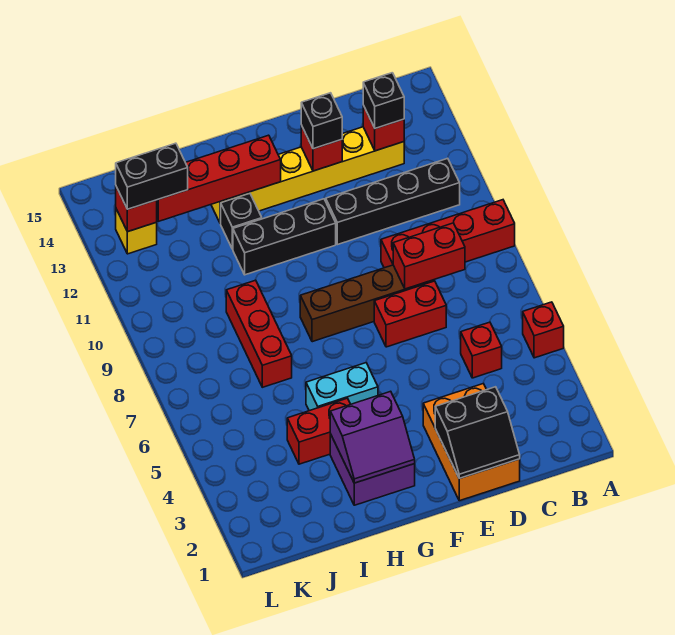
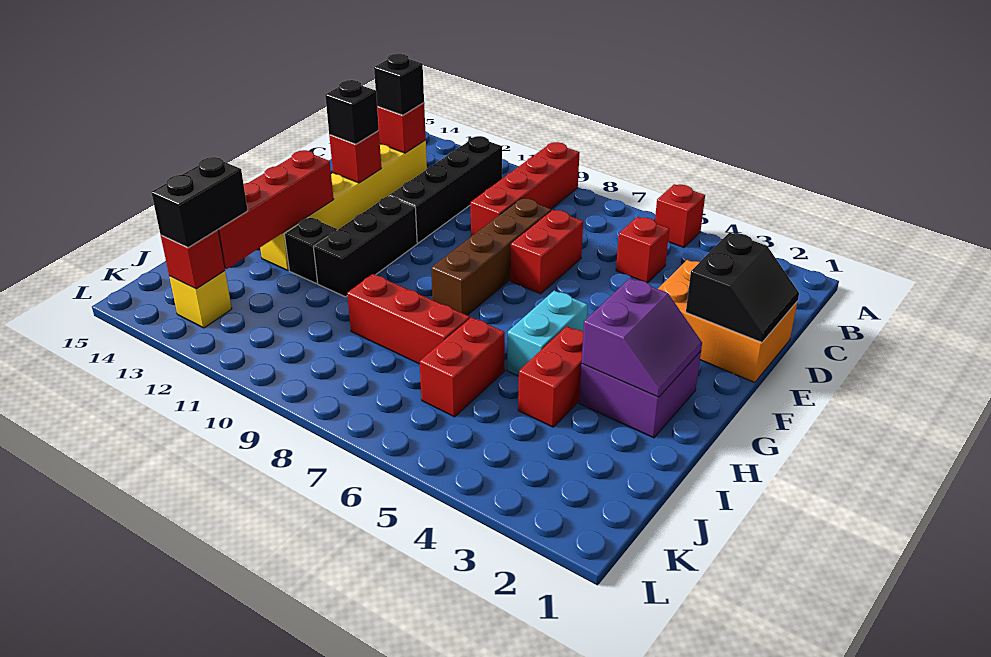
red brick C8:D8 level 2 -> red brick I6:J6 level 1

